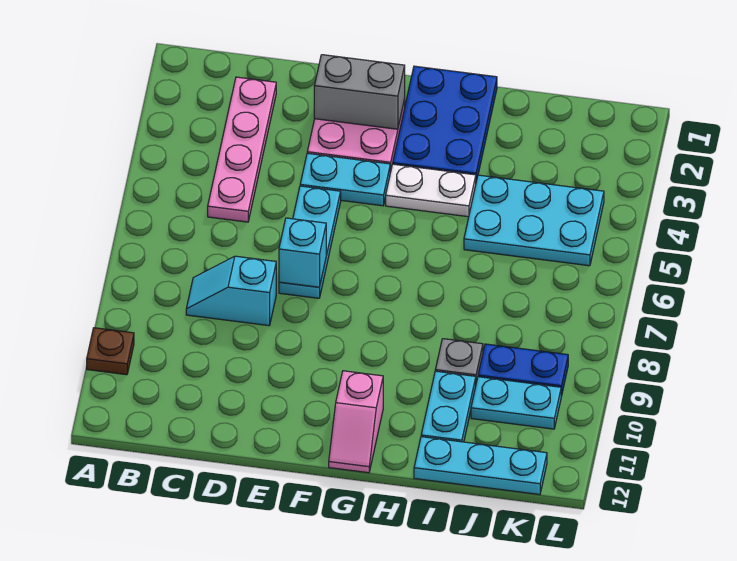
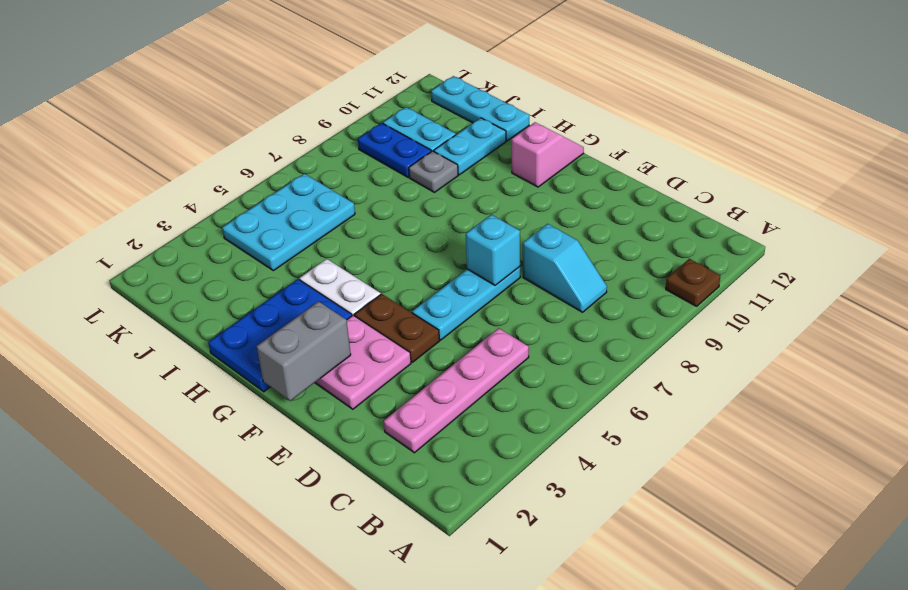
grey brick E2:F2 level 2 -> grey brick F1:F2 level 2
cyan plate E4:F4 level 1 -> brown plate E4:F4 level 1
cyan plate I4:K5 level 1 -> cyan plate J4:K6 level 1

